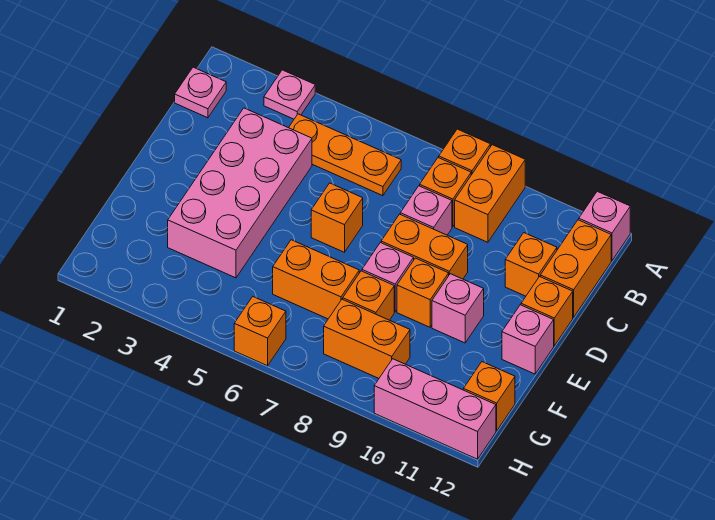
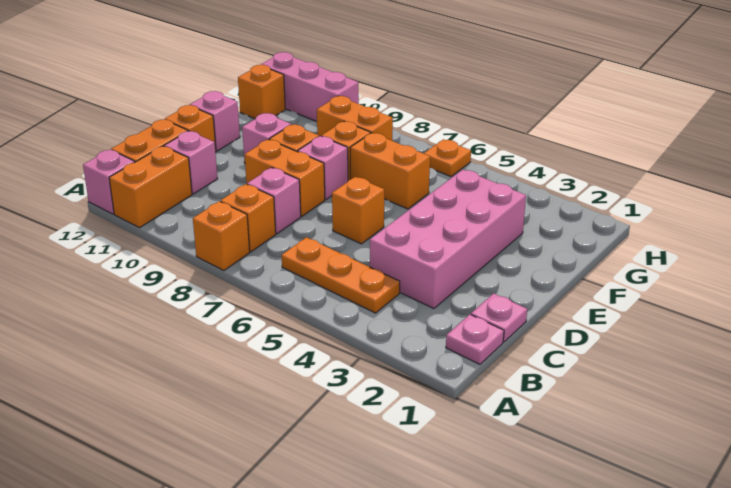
pink plate A3 level 1 -> pink plate C1 level 1
orange brick A9:B9 level 1 -> orange brick A11:B11 level 1
orange brick C11 level 1 -> pink brick C11 level 1
orange brick H6 level 1 -> orange plate H6 level 1

